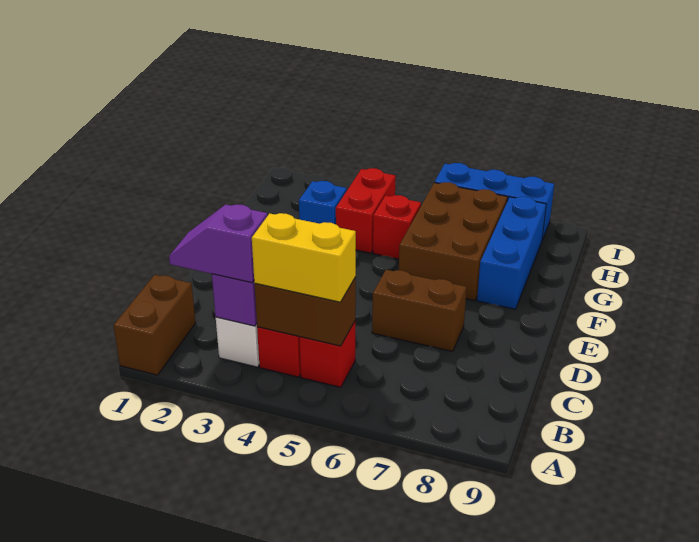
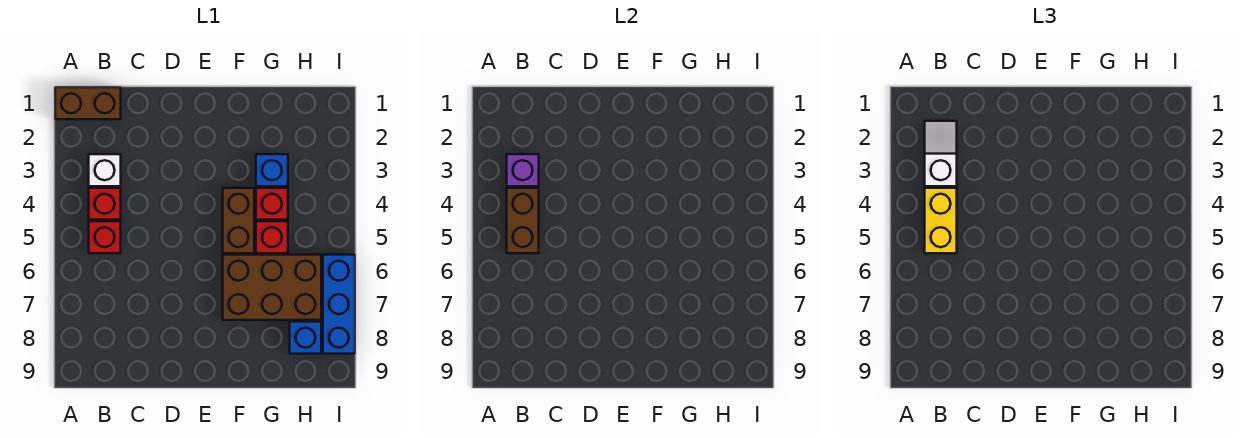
purple slope B2:B3 level 3 top 3 -> white slope B2:B3 level 3 top 3
brown brick D6:D7 level 1 -> brown brick F4:F5 level 1
blue brick F8:H8 level 1 -> blue brick H8 level 1
red brick G4:H4 level 1 -> red brick G4 level 1

